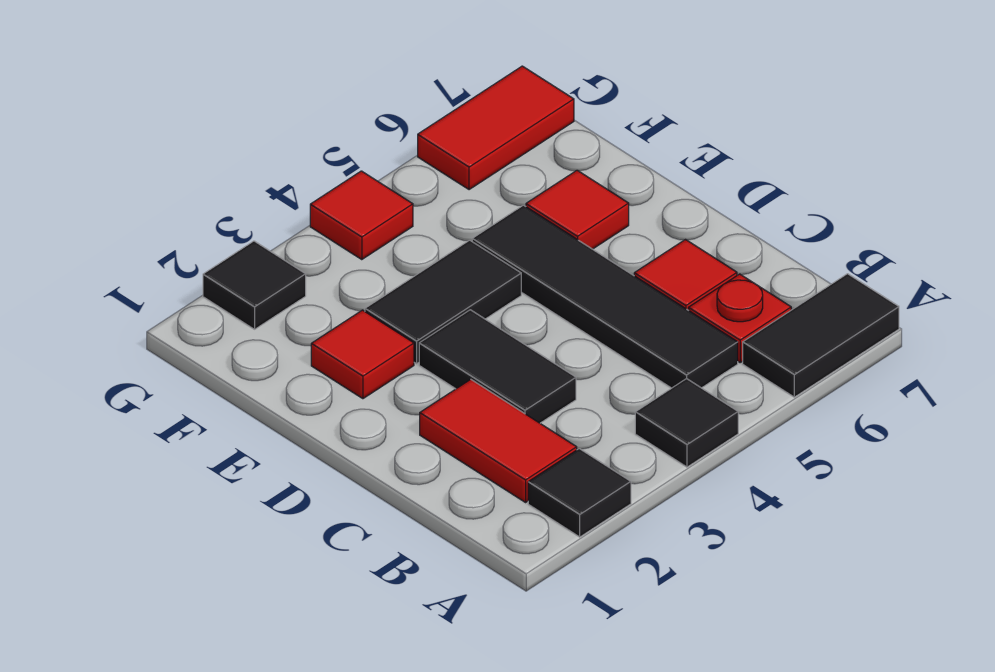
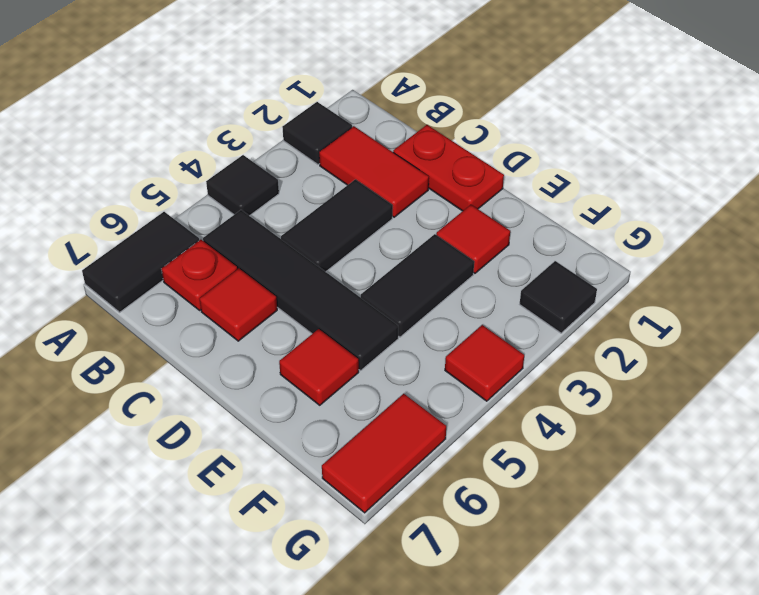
none -> red plate C1:D1 level 1
black tile C3:D3 level 1 -> black tile C3:C4 level 1

